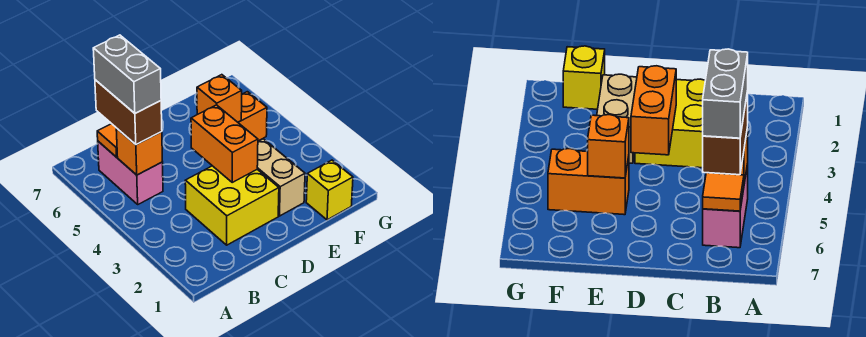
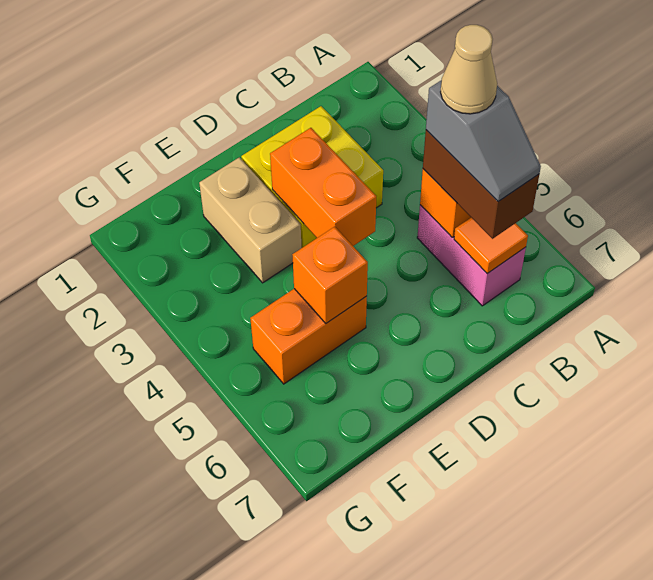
grey brick B5:B6 level 4 -> grey slope B5:B6 level 4 top 5
none -> tan cone B5 level 5
yellow brick F1 level 1 -> none

